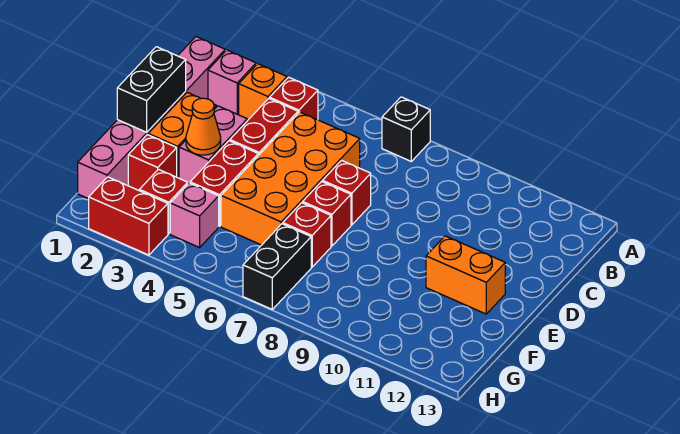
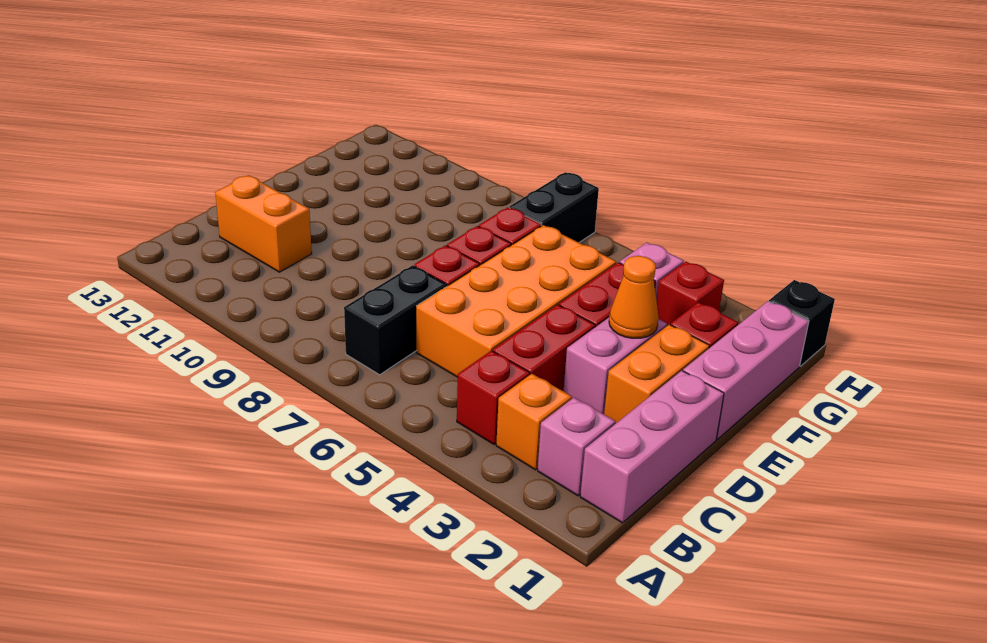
black brick A7 level 1 -> black brick H1 level 1
black brick D1:E1 level 2 -> black brick B7:C7 level 1
orange brick E11:E12 level 1 -> orange brick C11:C12 level 1
red brick H2:H3 level 1 -> none

